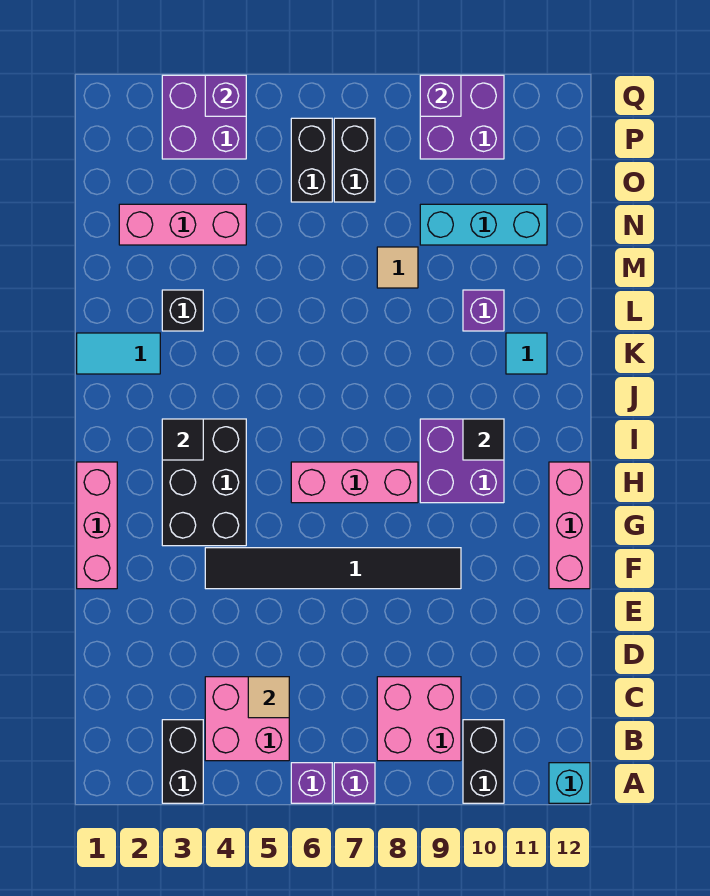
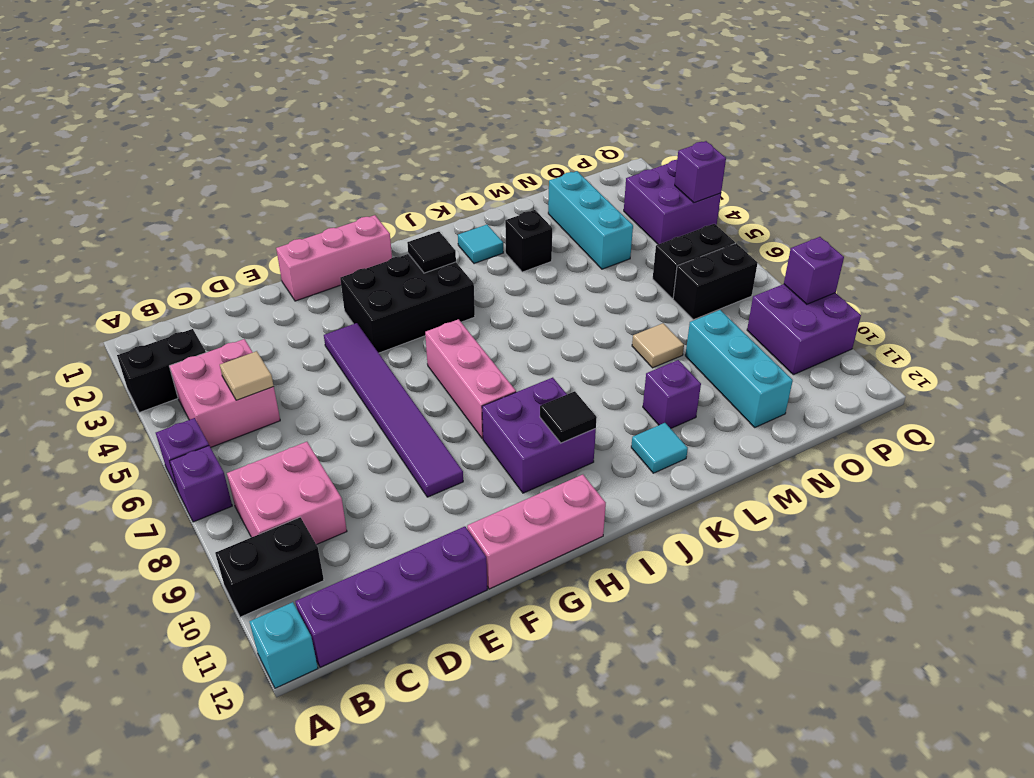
none -> purple brick B12:E12 level 1
black tile F4:F9 level 1 -> purple tile F4:F9 level 1
cyan tile K1:K2 level 1 -> cyan tile K2 level 1
pink brick N2:N4 level 1 -> cyan brick N2:N4 level 1

